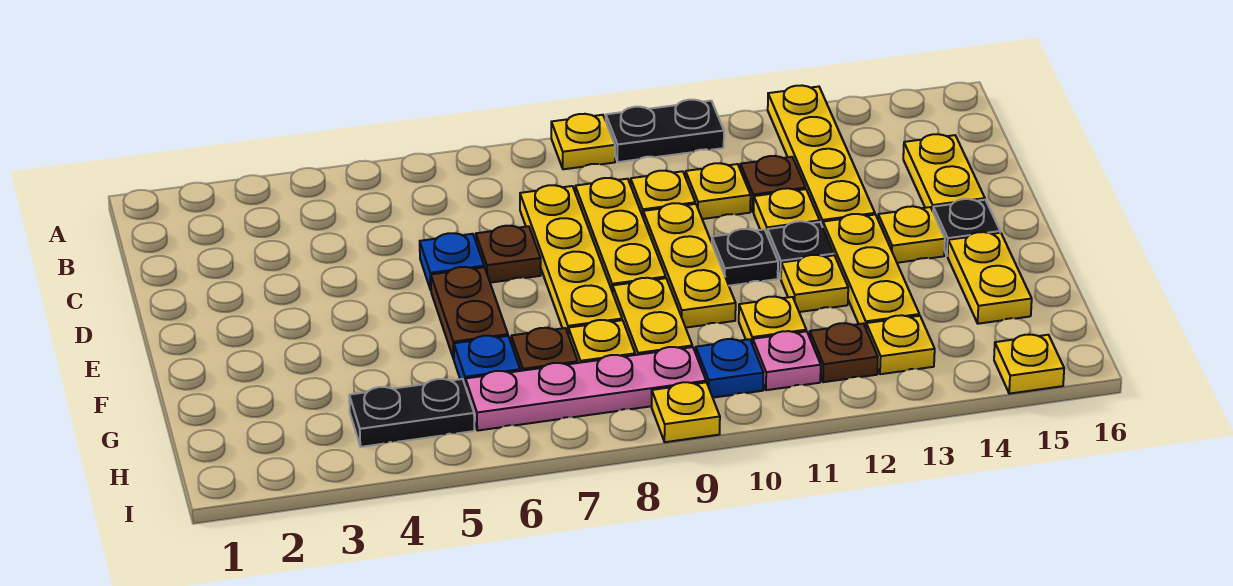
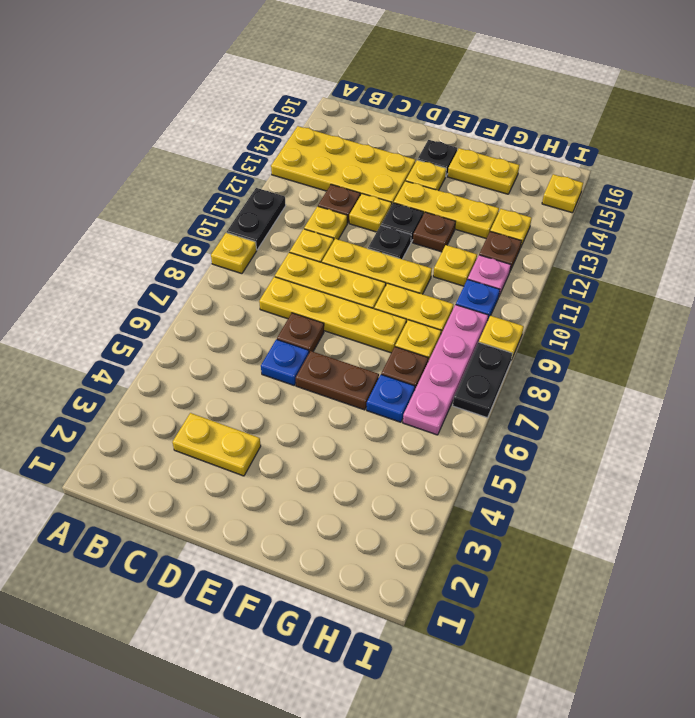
yellow plate A13:D13 level 1 -> yellow plate A13:D14 level 1
yellow plate C15:D15 level 1 -> yellow plate C3:D3 level 1
yellow plate F12 level 1 -> brown plate F12 level 1
black plate H4:H5 level 1 -> black plate I7:I8 level 1

